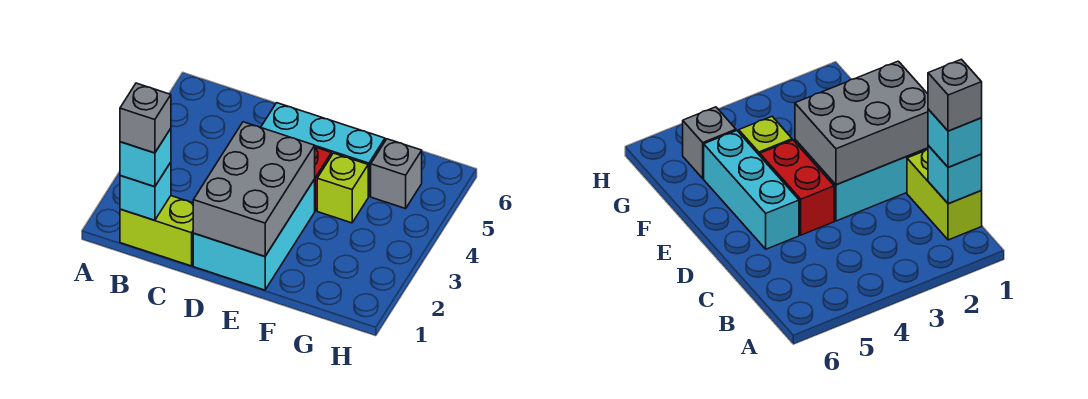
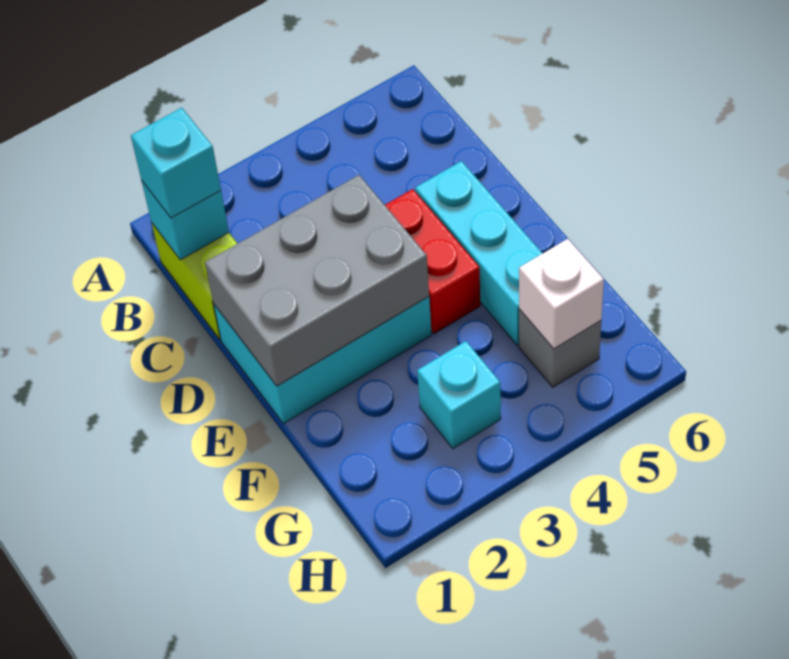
grey brick B1 level 4 -> none
lime brick F4 level 1 -> none
none -> cyan brick G3 level 1
none -> white brick G5 level 2

